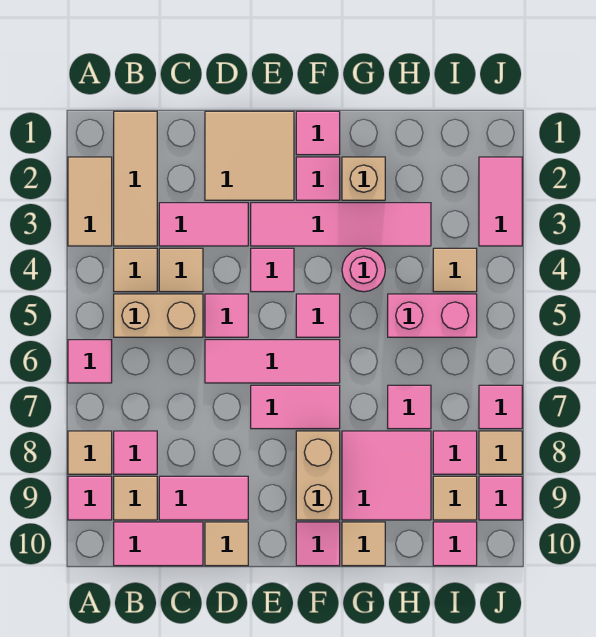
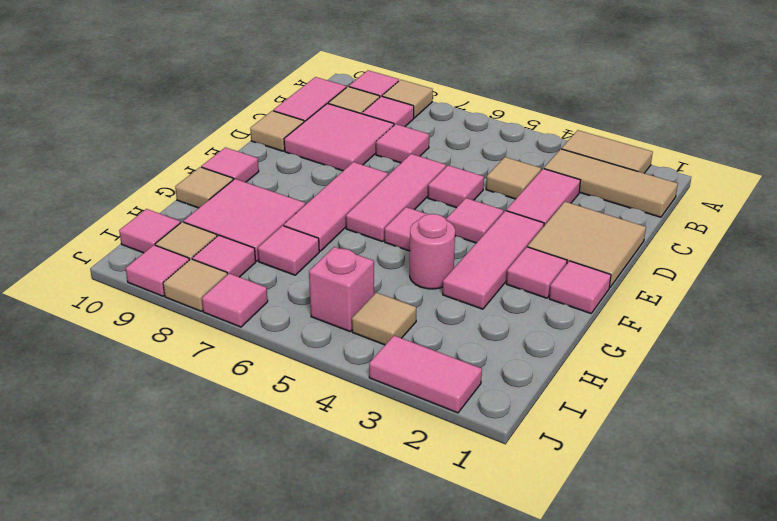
pink tile A6 level 1 -> pink tile C7 level 1
tan tile B4 level 1 -> none
tan brick B5:C5 level 1 -> none
pink tile C9:D9 level 1 -> pink tile C8:D9 level 1
pink tile E3:H3 level 1 -> pink tile E3:G3 level 1
pink tile E7:F7 level 1 -> pink tile E7:G7 level 1
tan brick F8:F9 level 1 -> none
tan brick G2 level 1 -> none
pink brick H5:I5 level 1 -> pink brick I5 level 1

